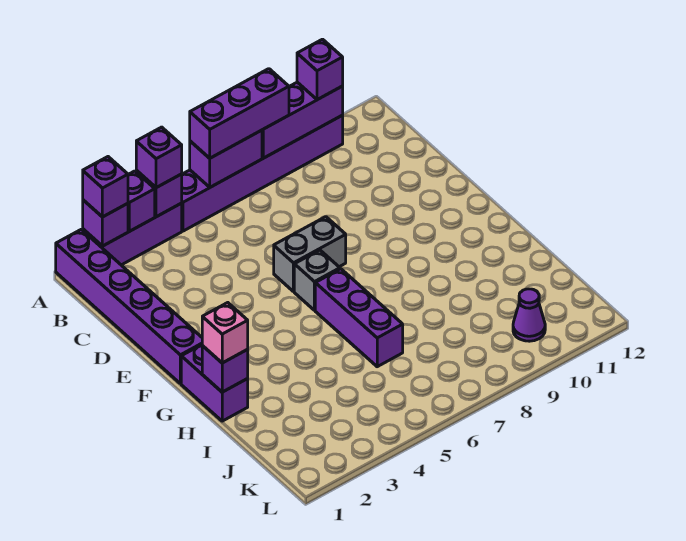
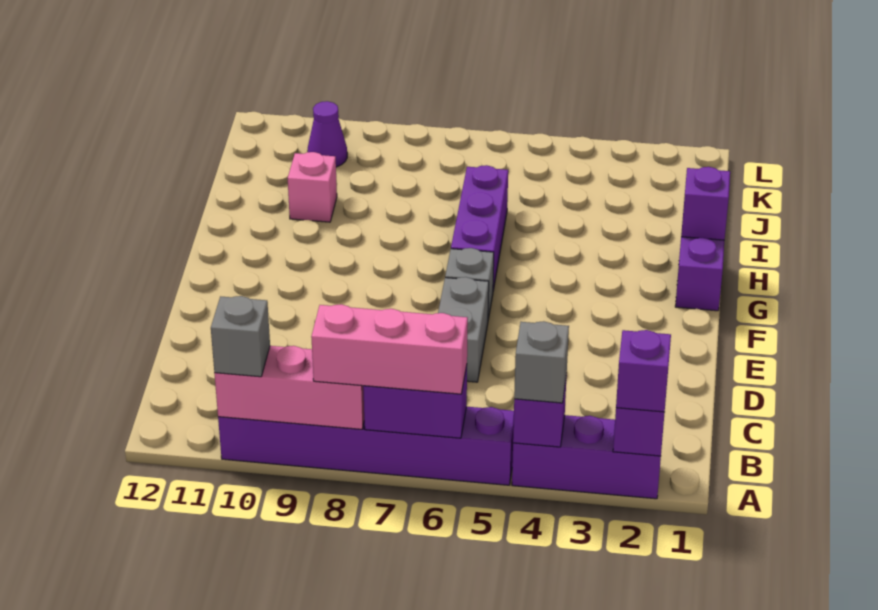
purple brick A1:F1 level 1 -> none
purple brick A3 level 2 -> none
purple brick A4 level 3 -> grey brick A4 level 3
purple brick A6:A8 level 3 -> pink brick A6:A8 level 3
purple brick A8:A10 level 2 -> pink brick A8:A10 level 2
purple brick A10 level 3 -> grey brick A10 level 3
grey brick E6:E7 level 1 -> grey brick D6:E6 level 1
pink brick H1 level 3 -> pink brick I10 level 1

